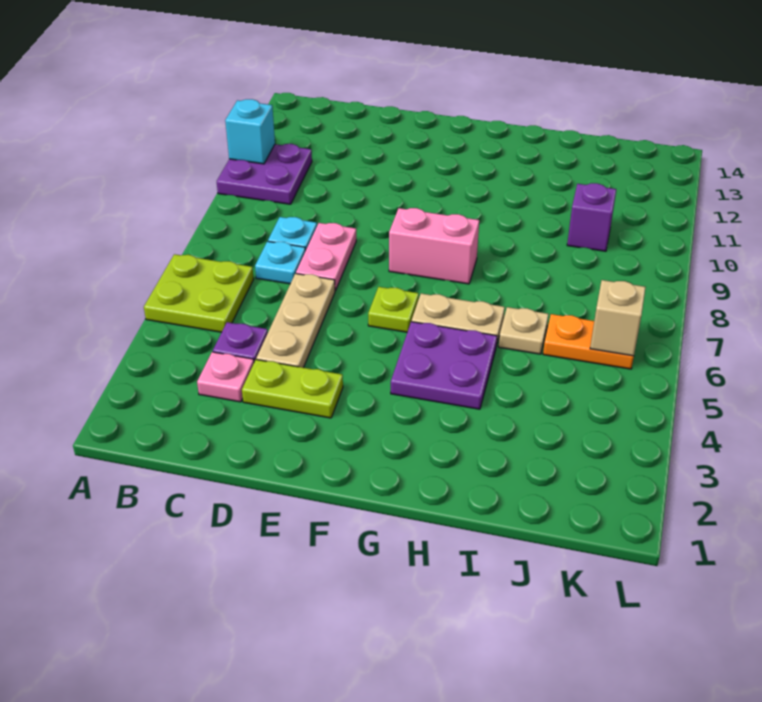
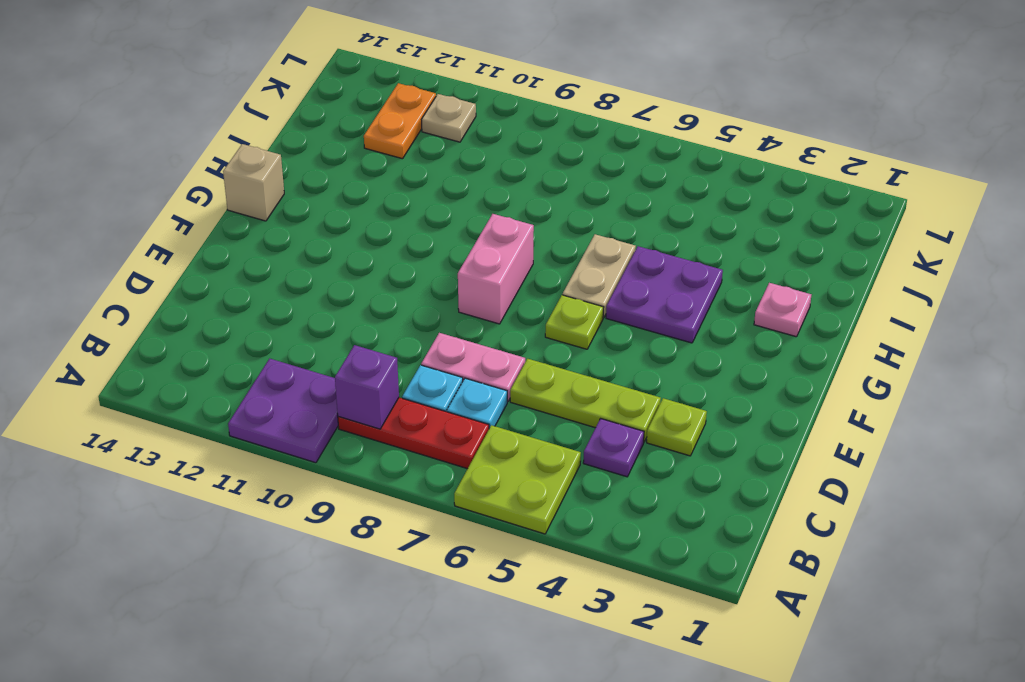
cyan brick A11 level 2 -> none
none -> red plate B7:B9 level 1
pink plate C3 level 1 -> pink plate H2 level 1
lime plate D3:E3 level 1 -> lime plate D3 level 1
tan plate D4:D6 level 1 -> lime plate D4:D6 level 1
tan plate I6 level 1 -> tan plate K11 level 1
orange plate J6:K6 level 1 -> orange plate J12:K12 level 1
purple brick J10 level 1 -> purple brick B9 level 2
tan brick K6 level 2 -> tan brick G14 level 1

